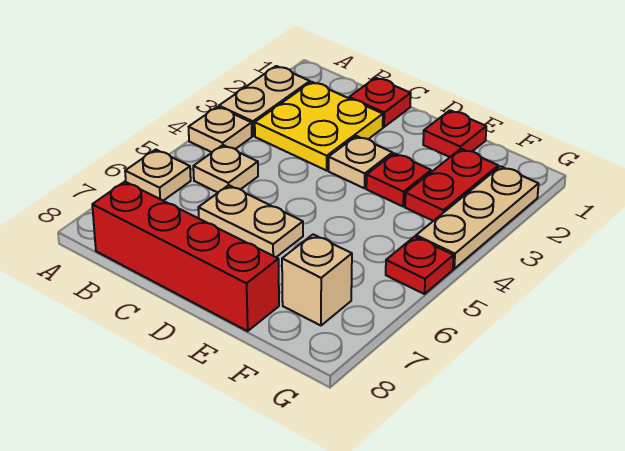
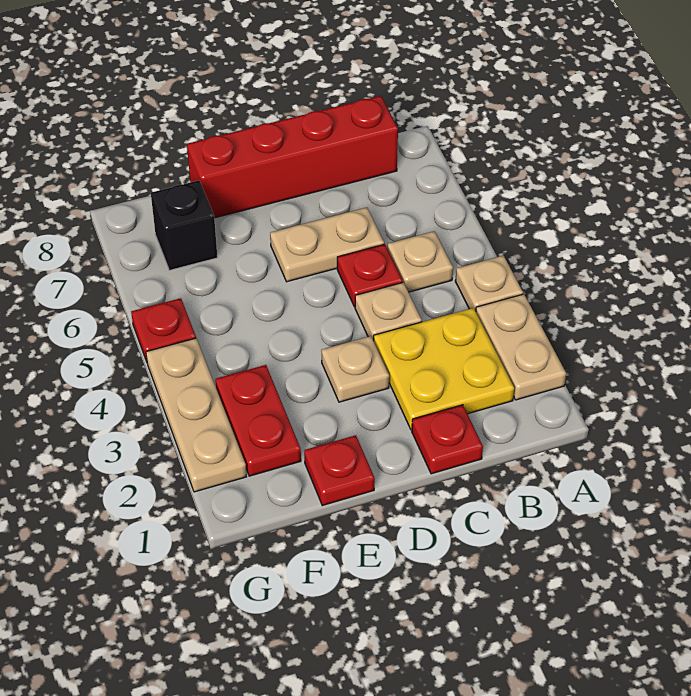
tan plate A6 level 1 -> tan plate C4 level 1
red plate E3 level 1 -> red plate C5 level 1
tan brick F7 level 1 -> black brick F7 level 1

